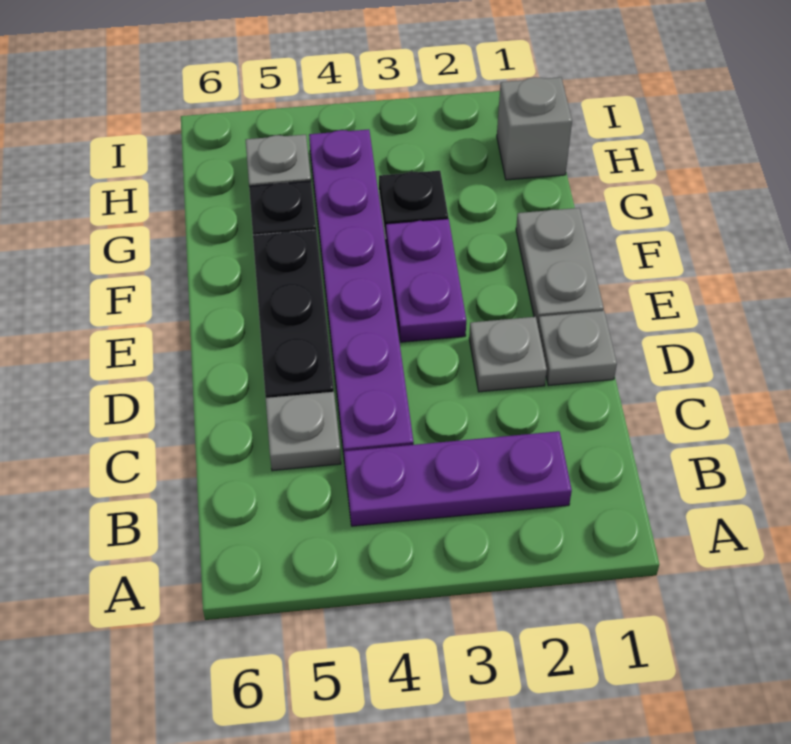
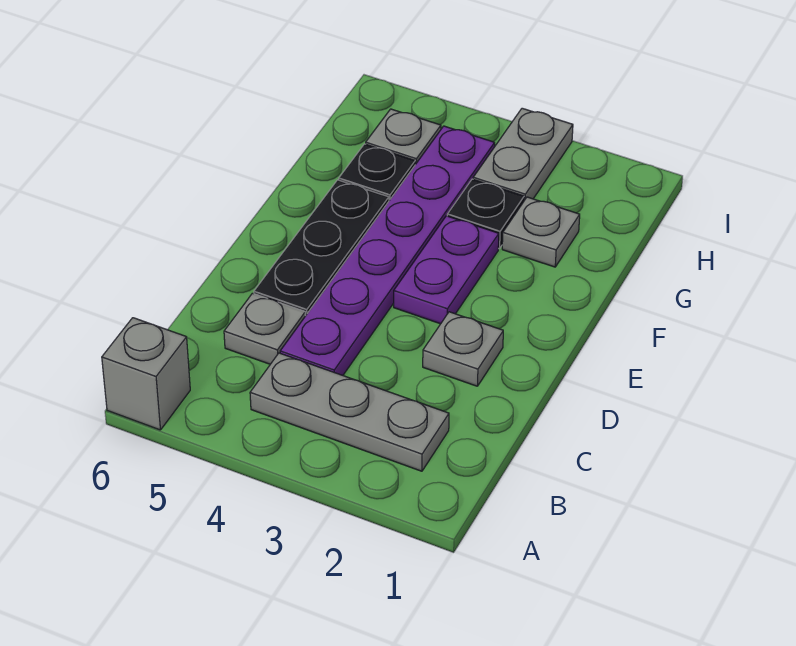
purple plate B2:B4 level 1 -> grey plate B2:B4 level 1
grey plate D1 level 1 -> grey plate G2 level 1
grey plate E1:F1 level 1 -> grey plate H3:I3 level 1
grey brick H1 level 1 -> grey brick A6 level 1

